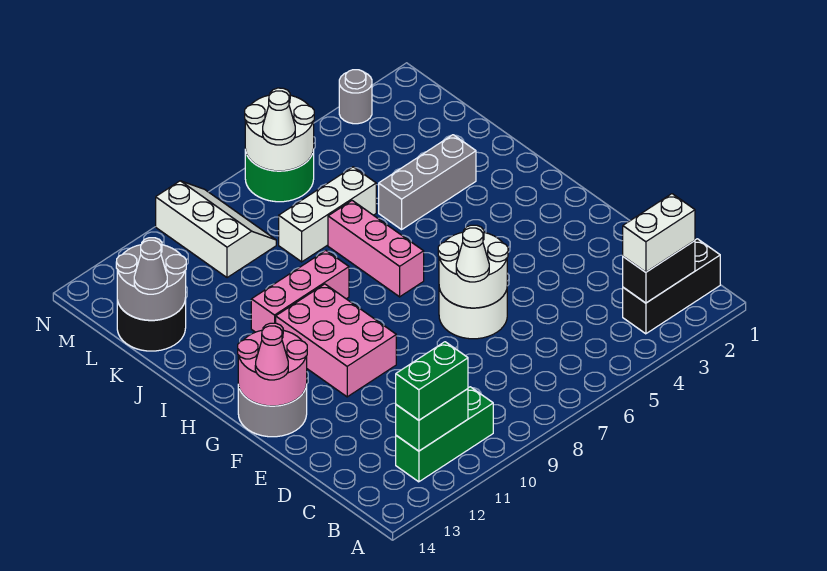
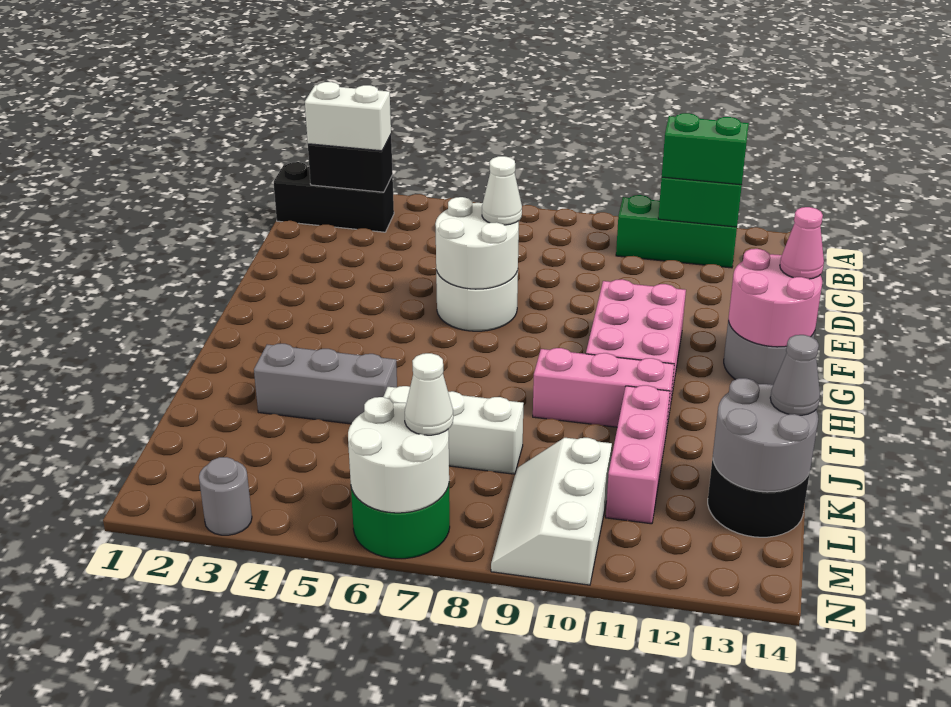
pink brick H7:J7 level 1 -> pink brick J11:L11 level 1

